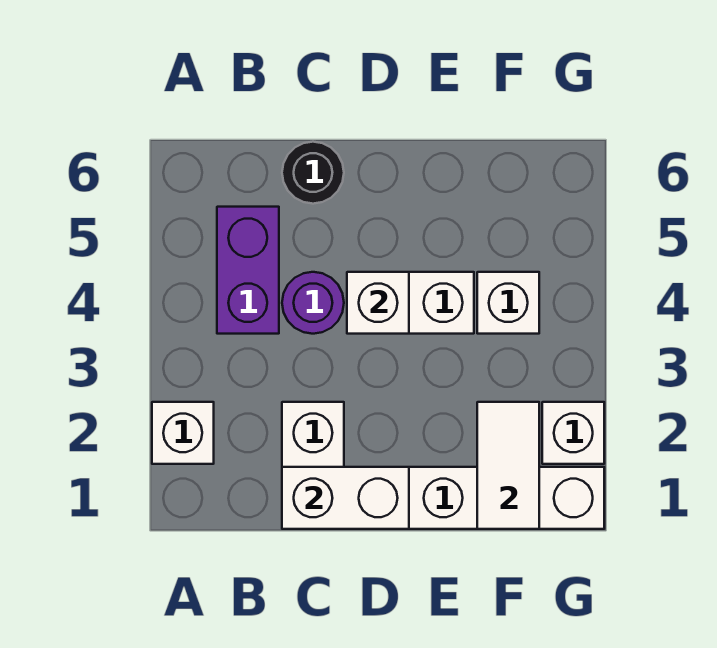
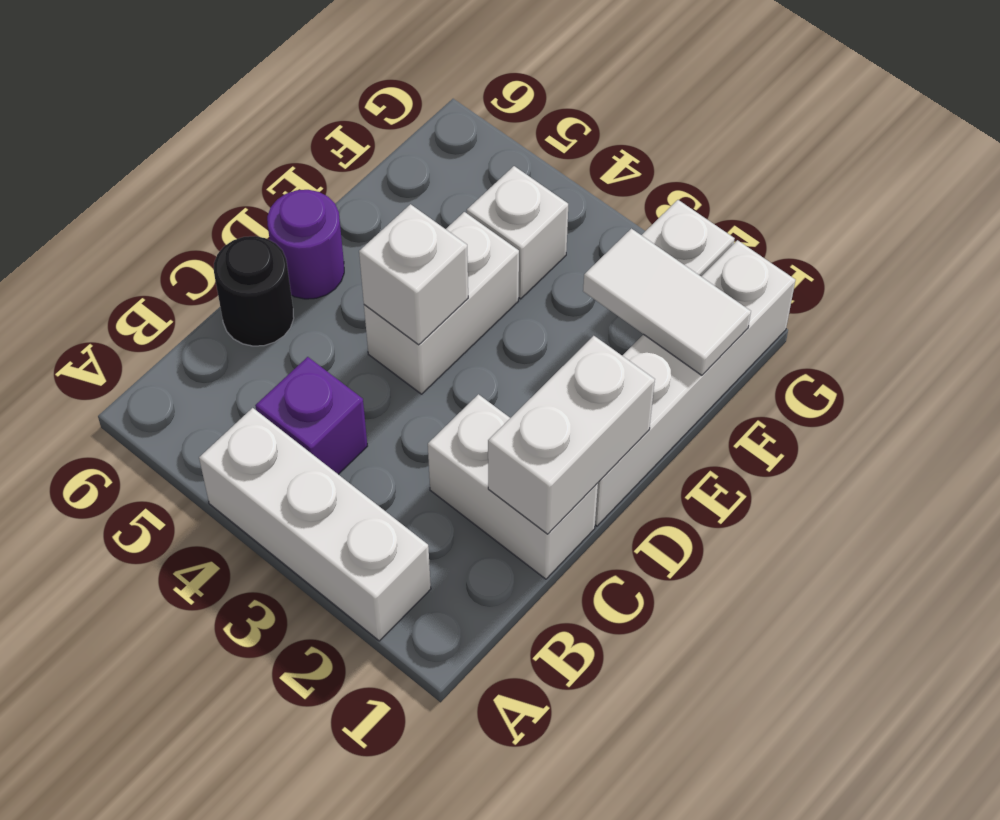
white brick A2 level 1 -> white brick A2:A4 level 1
purple brick B4:B5 level 1 -> purple brick B4 level 1
purple round brick C4 level 1 -> purple round brick D6 level 1

